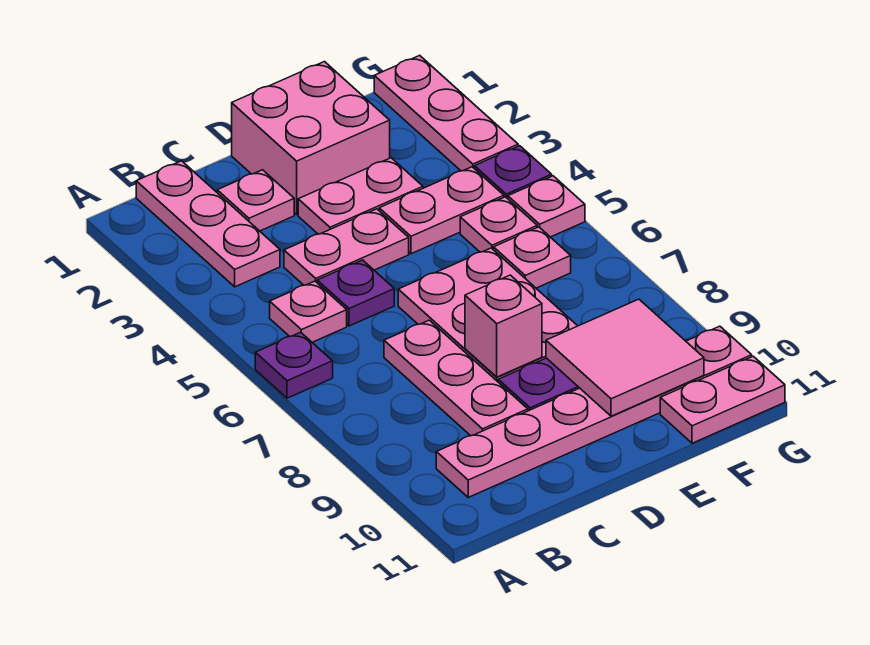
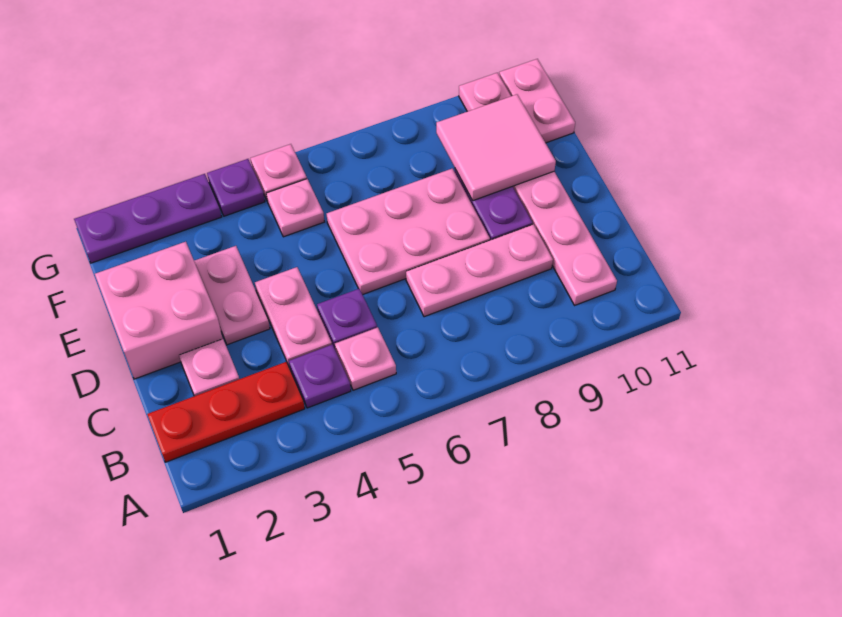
purple plate A6 level 1 -> purple plate B4 level 1
pink plate B1:B3 level 1 -> red plate B1:B3 level 1
pink brick D8 level 2 -> none
pink plate E4:F4 level 1 -> none
pink plate F6 level 1 -> none
pink plate G1:G3 level 1 -> purple plate G1:G3 level 1

